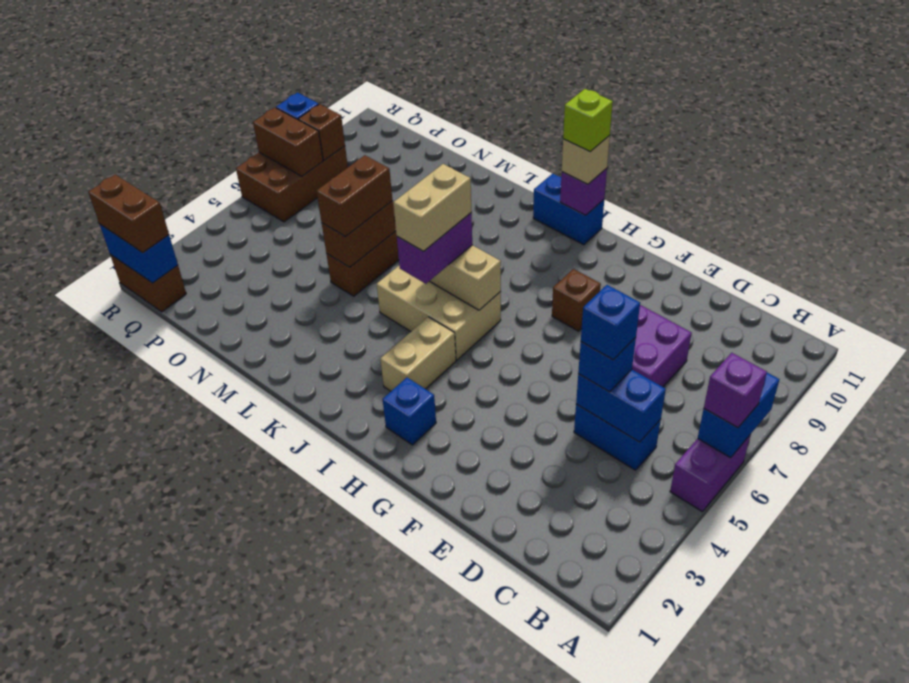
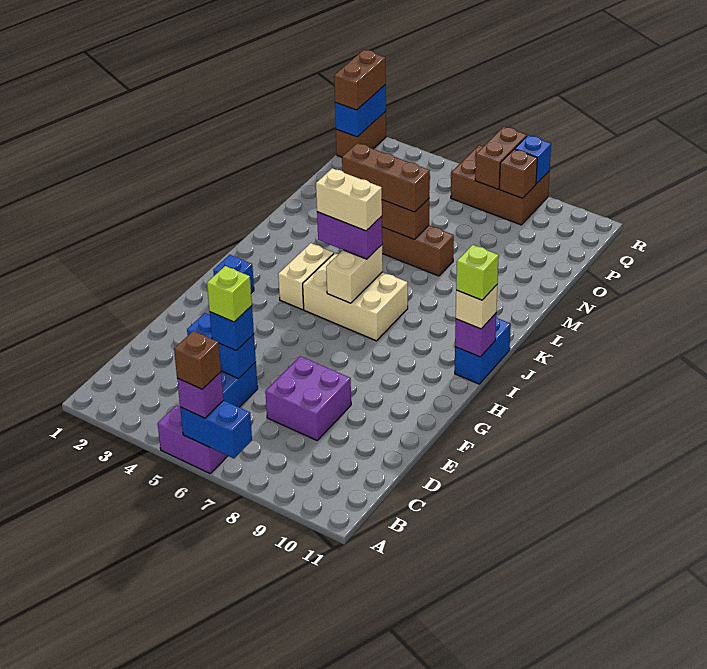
blue brick C5:D5 level 2 -> blue brick D4:D5 level 2
blue brick D5 level 4 -> lime brick D5 level 4
brown brick G8 level 1 -> brown brick A6 level 4
tan brick I3:I4 level 1 -> tan brick I4:J4 level 1
tan brick I5:K6 level 1 -> tan brick I5:J7 level 1
brown brick M5:M6 level 3 -> brown brick M4:M6 level 3

